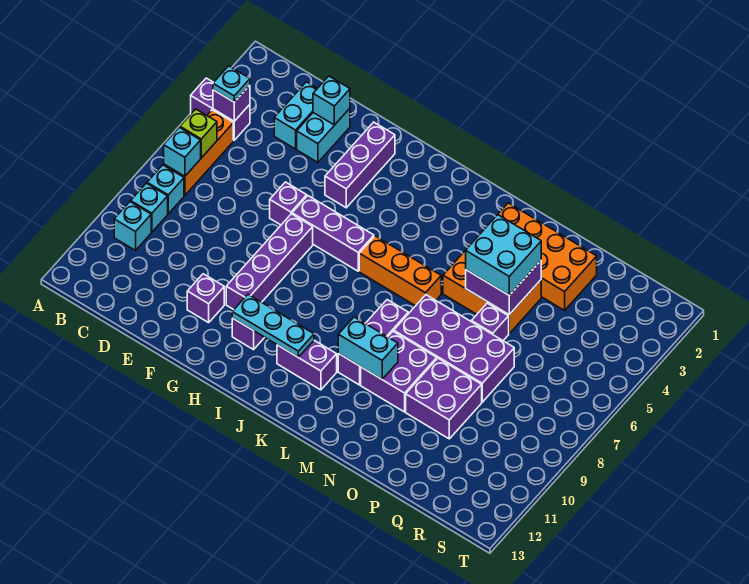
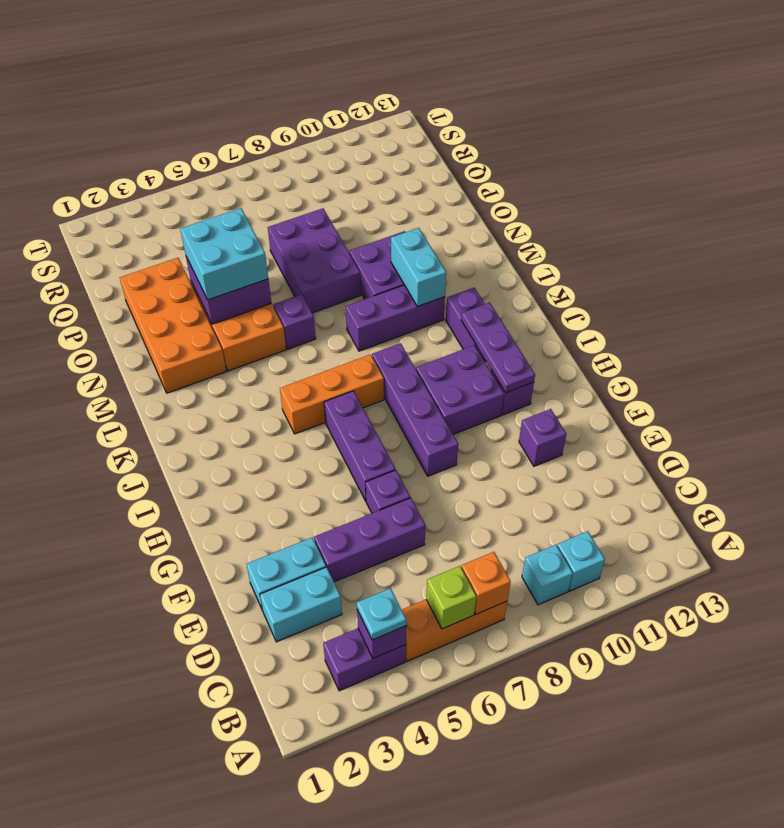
purple brick A4:B4 level 1 -> purple brick B3:B4 level 1
cyan brick B7 level 2 -> orange brick B7 level 2
cyan brick B8 level 1 -> none
cyan brick E2 level 2 -> none
purple brick G2:G4 level 1 -> purple brick E4:E6 level 1
purple brick G7:G10 level 1 -> purple brick G8:J8 level 1
cyan plate H11:J11 level 2 -> purple plate H11:J11 level 2
orange brick J6:L6 level 1 -> orange brick J5:J7 level 1
purple brick M7:P8 level 1 -> purple brick N7:P8 level 1
purple brick O6 level 1 -> purple brick M6 level 1
purple brick O9:P10 level 1 -> purple brick H9:I10 level 1

